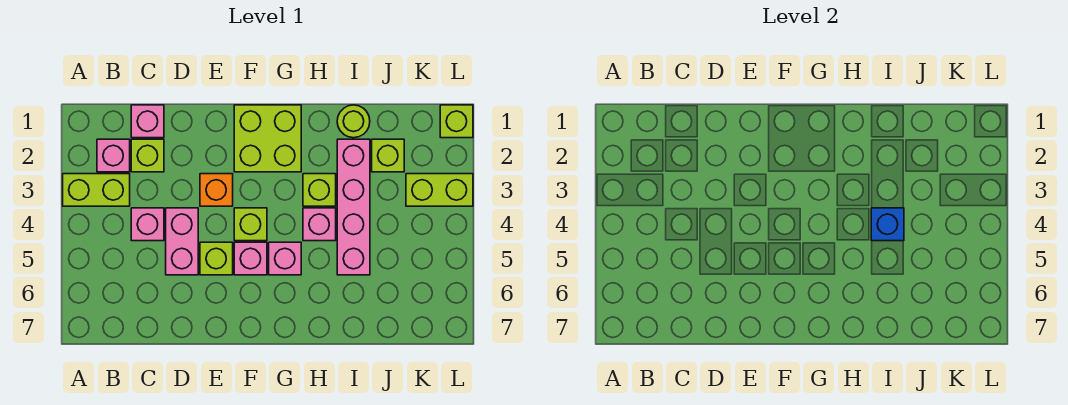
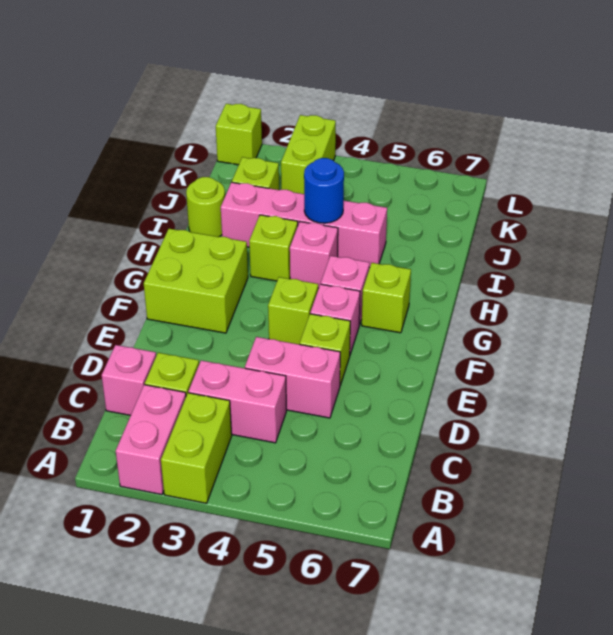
pink brick B2 level 1 -> pink brick A2:B2 level 1
pink brick C4 level 1 -> pink brick C3:C4 level 1
orange brick E3 level 1 -> none
none -> lime brick G6 level 1
blue brick I4 level 2 -> blue round brick I4 level 2

